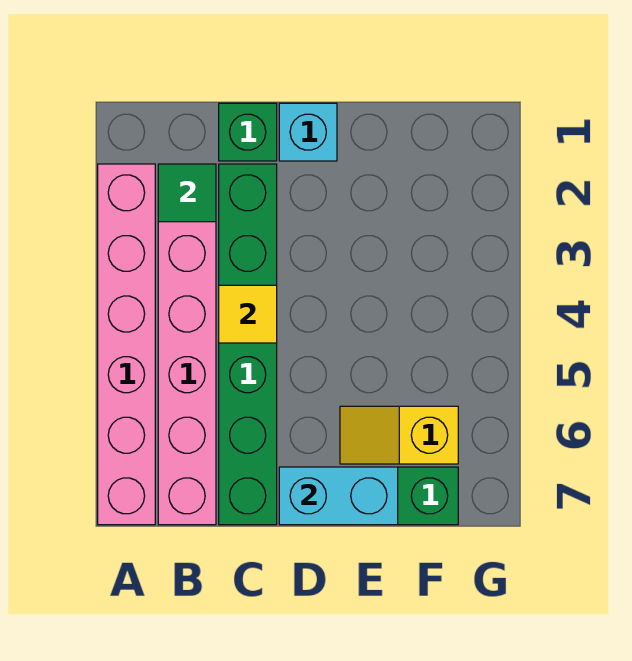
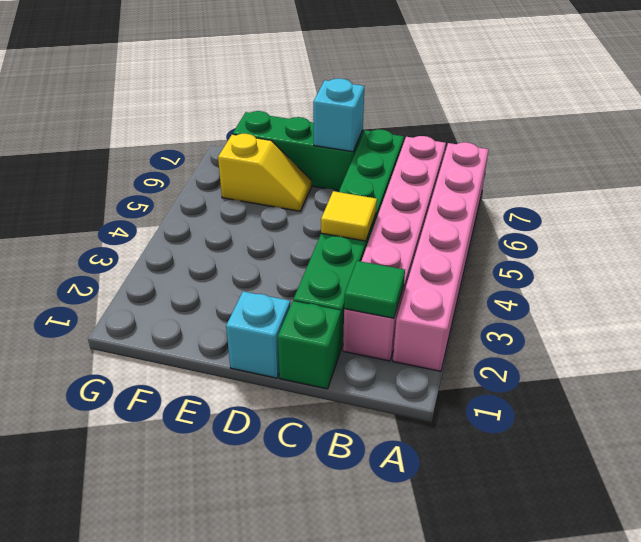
cyan brick D7:E7 level 2 -> cyan brick D7 level 2

